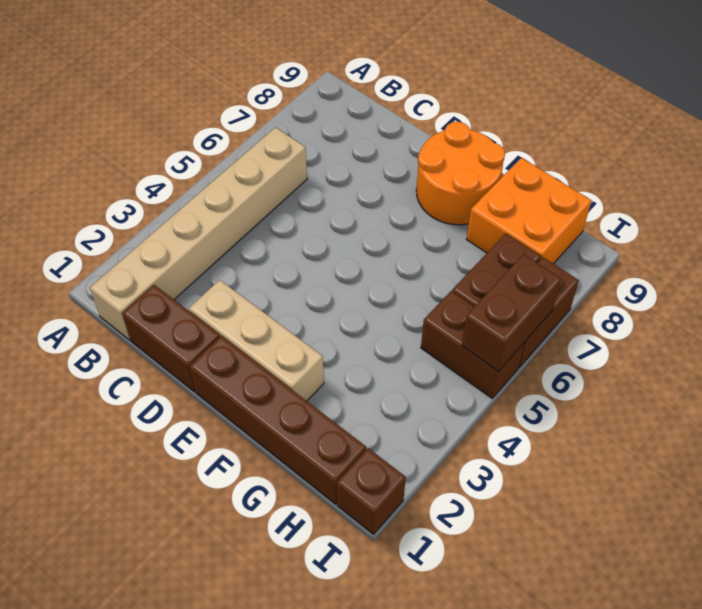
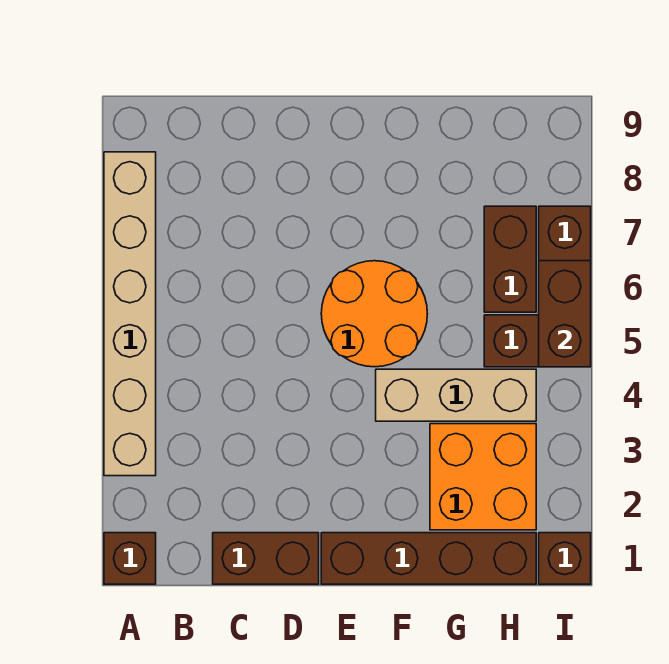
none -> brown brick A1 level 1
tan brick B1:B6 level 1 -> tan brick A3:A8 level 1
tan brick D2:F2 level 1 -> tan brick F4:H4 level 1
orange round brick E8:F9 level 1 -> orange round brick E5:F6 level 1
orange brick G8:H9 level 1 -> orange brick G2:H3 level 1

